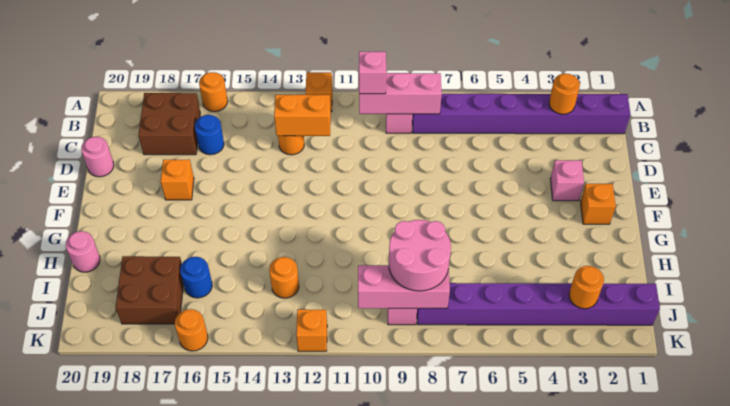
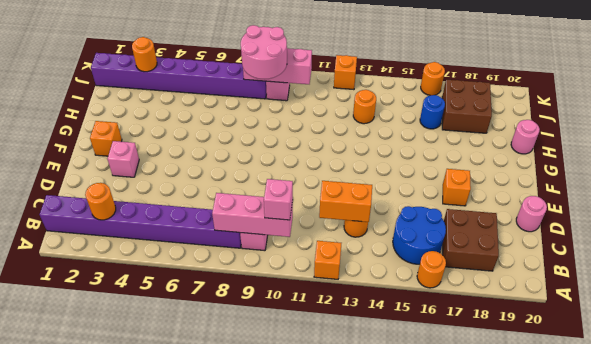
blue round brick C16 level 1 -> blue round brick B15:C16 level 1

